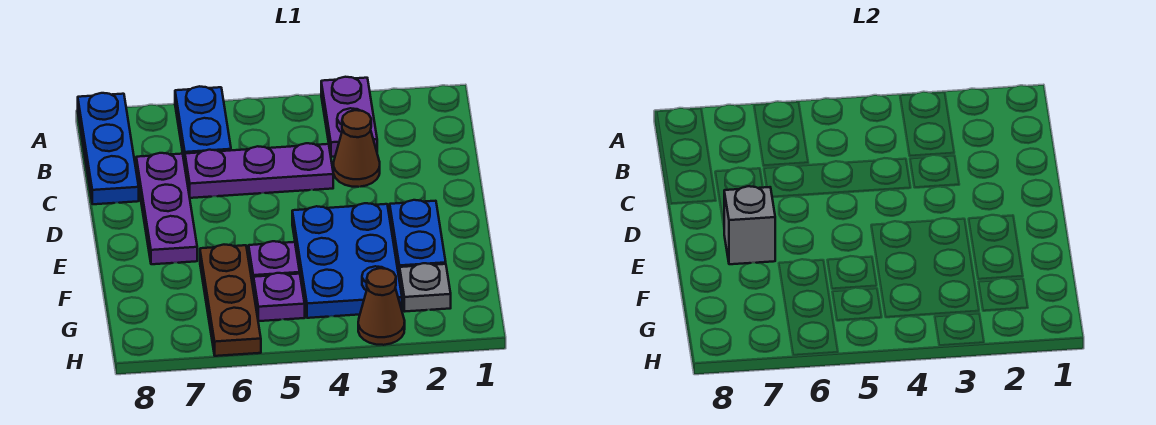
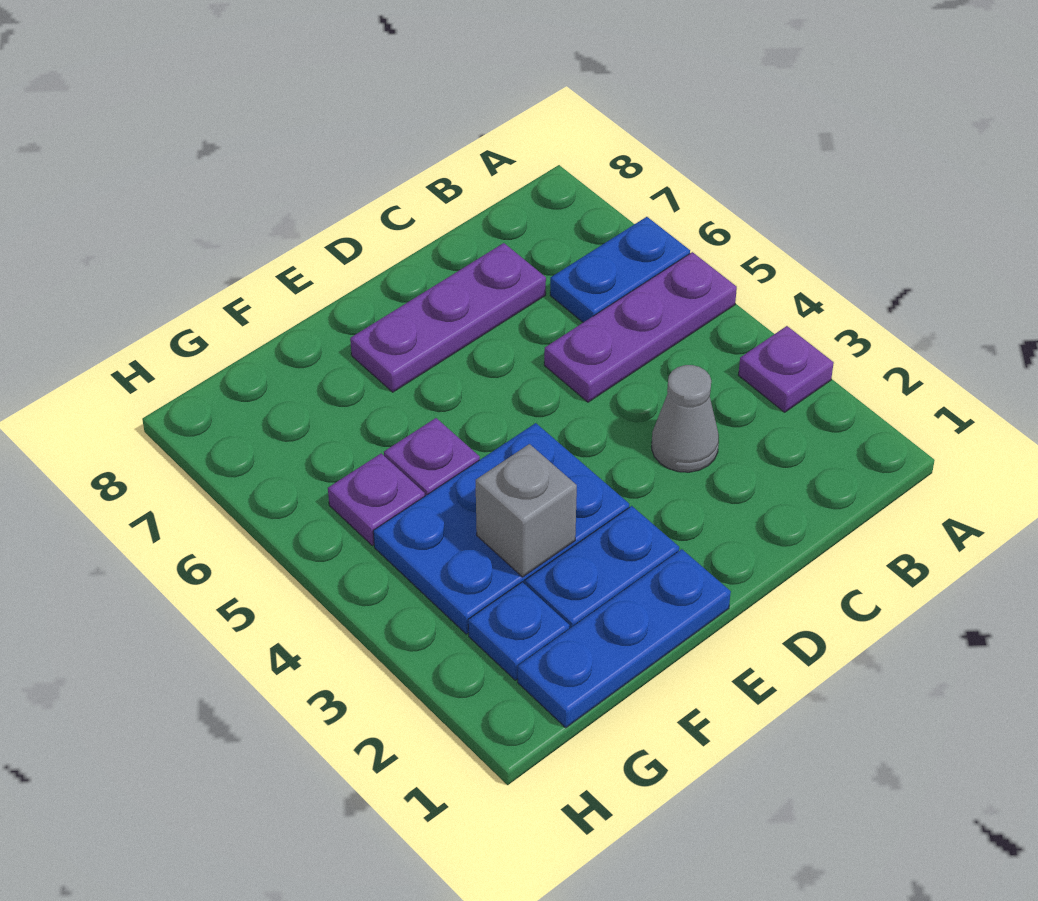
purple plate A3:B3 level 1 -> purple plate A3 level 1
blue plate A8:C8 level 1 -> blue plate E1:G1 level 1
brown cone C3 level 1 -> grey cone C3 level 1
purple plate C4:C6 level 1 -> purple plate A5:C5 level 1
grey brick E7 level 2 -> grey brick F3 level 2
brown plate F6:H6 level 1 -> none
grey plate G2 level 1 -> blue plate G2 level 1
brown cone H3 level 1 -> none

